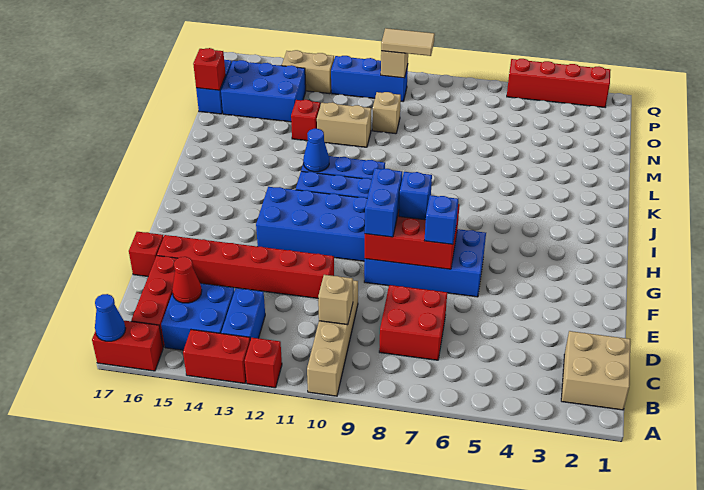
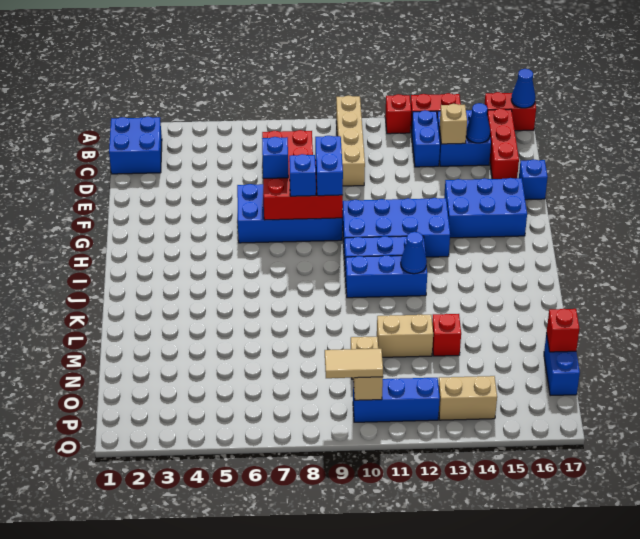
tan brick B1:C2 level 1 -> blue brick B1:C2 level 1
tan brick C10 level 2 -> tan brick C14 level 2
red cone C15 level 2 -> blue cone C15 level 2
red brick E11:E16 level 1 -> none
red brick E17 level 1 -> blue brick E17 level 1
blue brick N14:O16 level 1 -> blue brick F14:G16 level 1
red brick Q2:Q5 level 1 -> none

